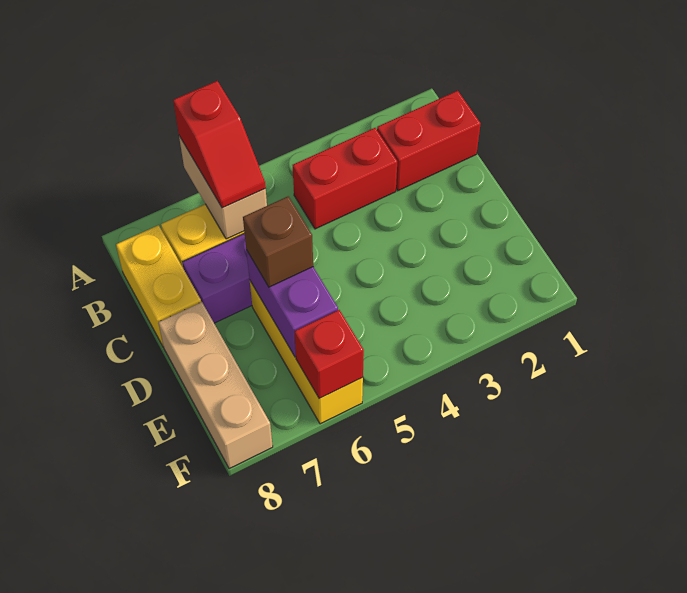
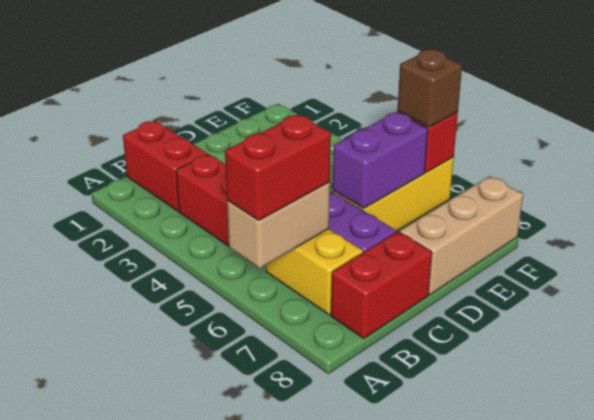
red slope A6:B6 level 3 top A -> red brick A6:B6 level 3
yellow brick B8:C8 level 1 -> red brick B8:C8 level 1
brown brick D6 level 3 -> brown brick F6 level 3

